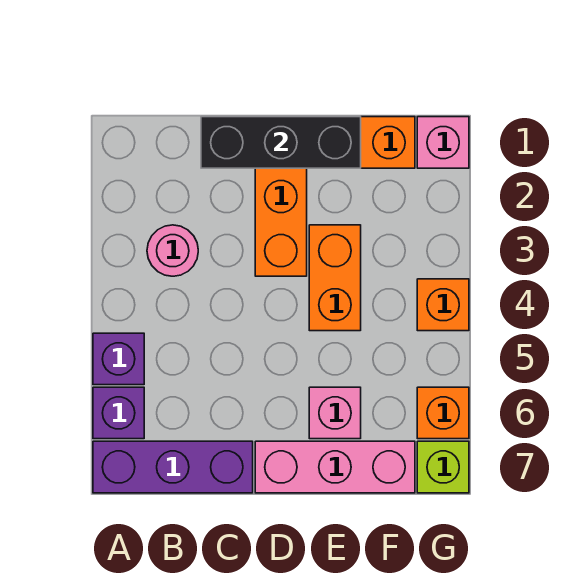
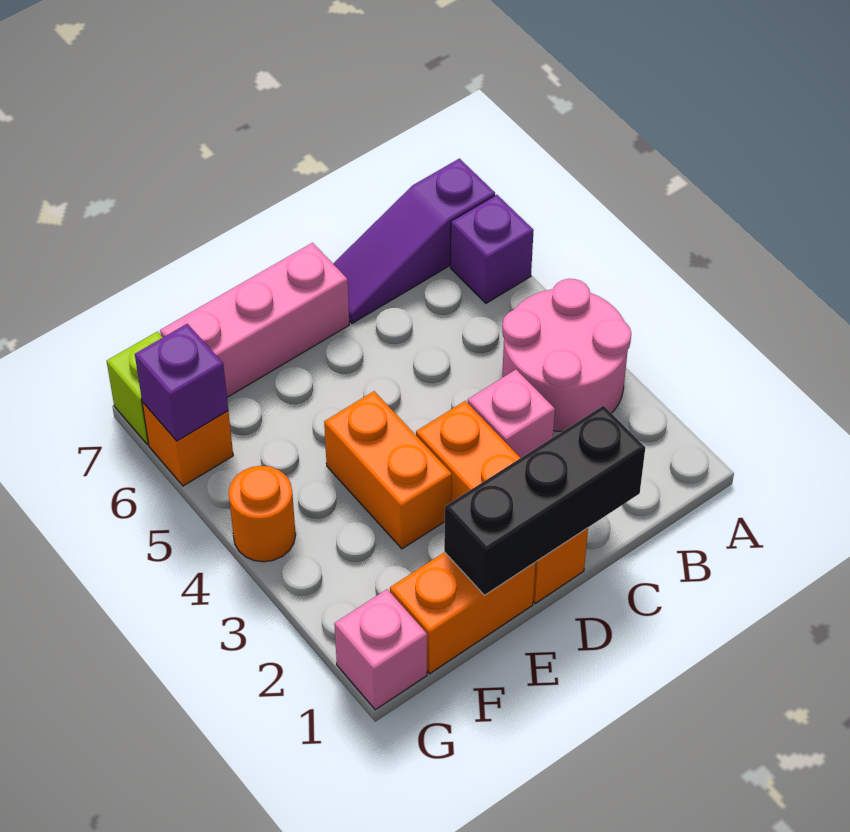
purple brick A5 level 1 -> purple brick G6 level 2
purple brick A7:C7 level 1 -> purple slope A7:C7 level 1 top A
pink round brick B3 level 1 -> pink round brick A3:B4 level 1
pink brick E6 level 1 -> pink brick C3 level 1
orange brick G4 level 1 -> orange round brick G4 level 1

